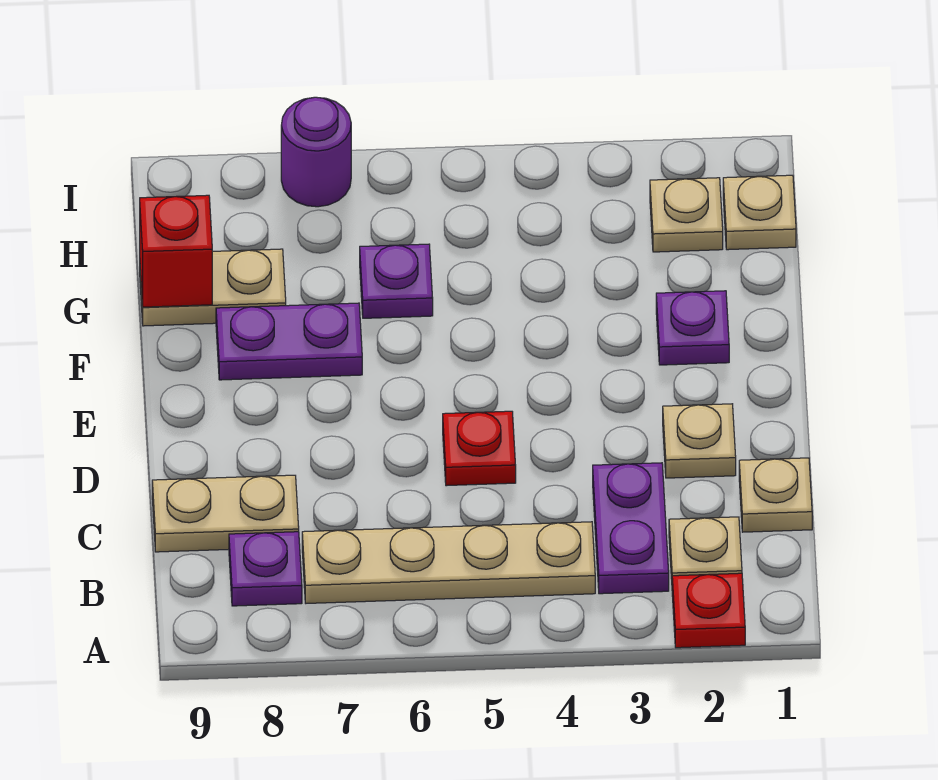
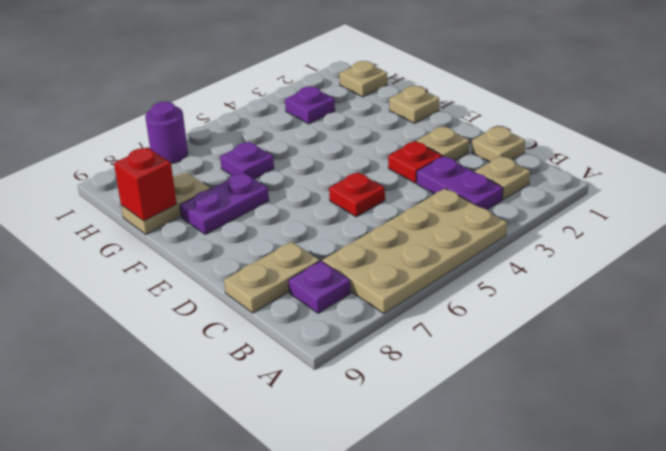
red plate A2 level 1 -> red plate D3 level 1
tan plate B4:B7 level 1 -> tan plate A4:B7 level 1
purple plate F2 level 1 -> purple plate H3 level 1
tan plate H2 level 1 -> tan plate F1 level 1

